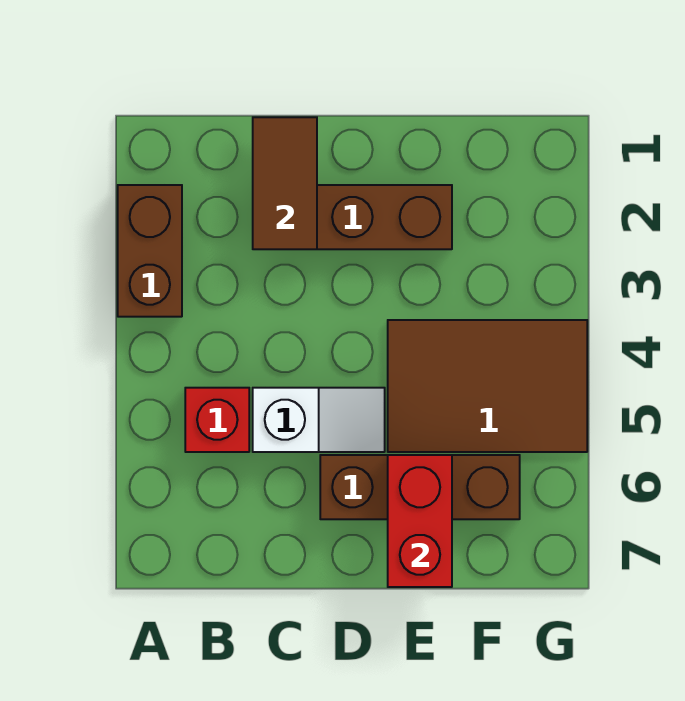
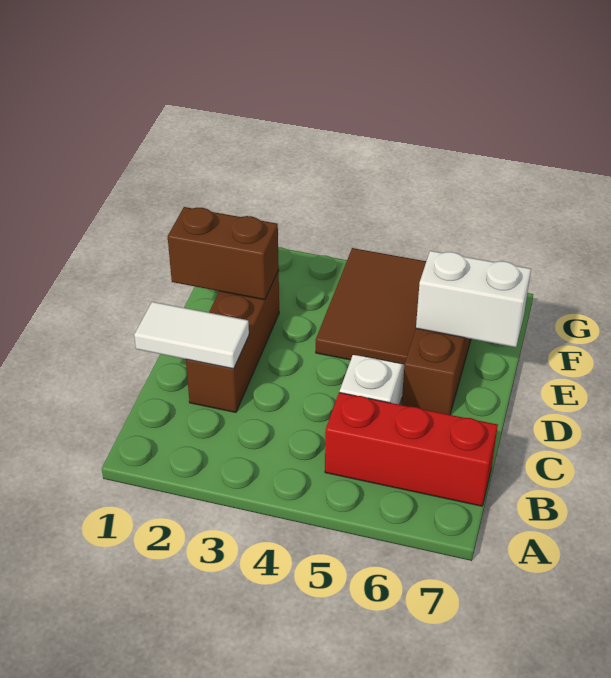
brown brick A2:A3 level 1 -> brown brick E1:E2 level 2
red brick B5 level 1 -> red brick B5:B7 level 1
brown tile C1:C2 level 2 -> white tile C1:C2 level 2
red brick E6:E7 level 2 -> white brick E6:E7 level 2

